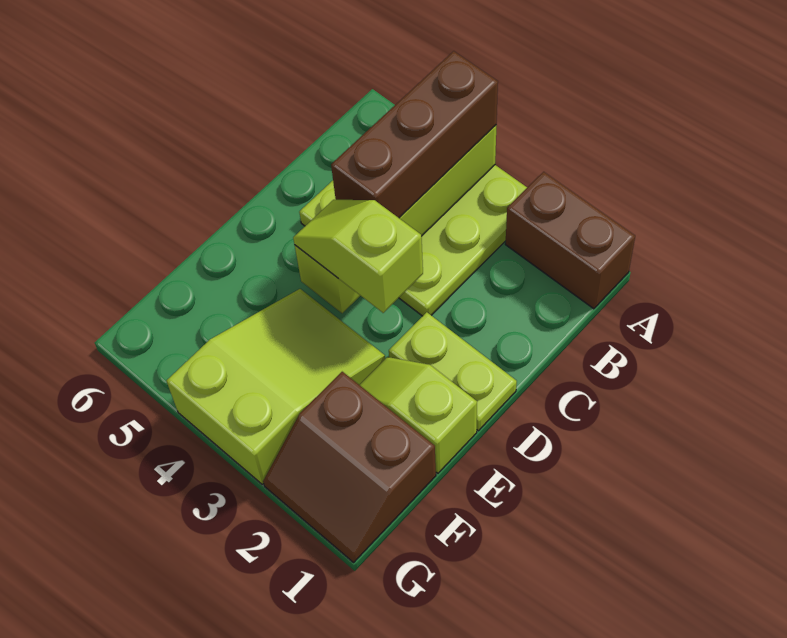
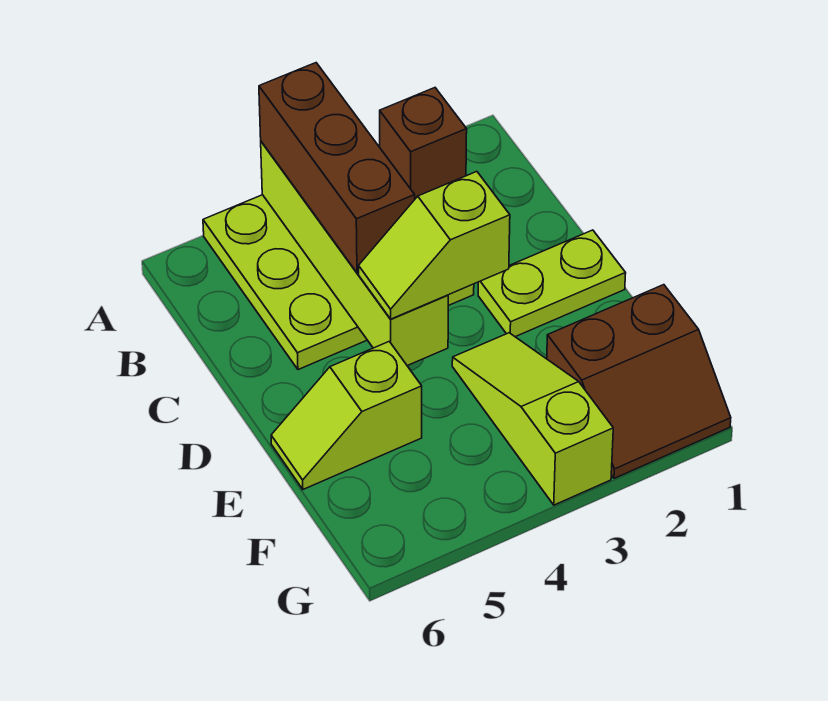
brown brick A1:A2 level 1 -> brown brick A2 level 1
lime slope E1:E2 level 1 top 1 -> lime slope E5:E6 level 1 top 5
lime slope E3:G4 level 1 top G -> lime slope E3:G3 level 1 top G

